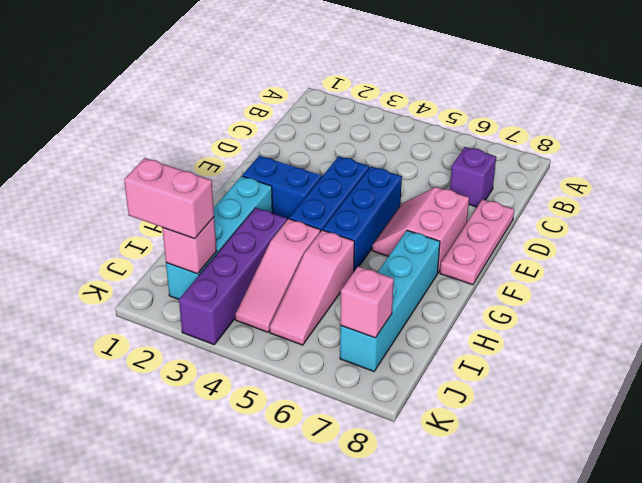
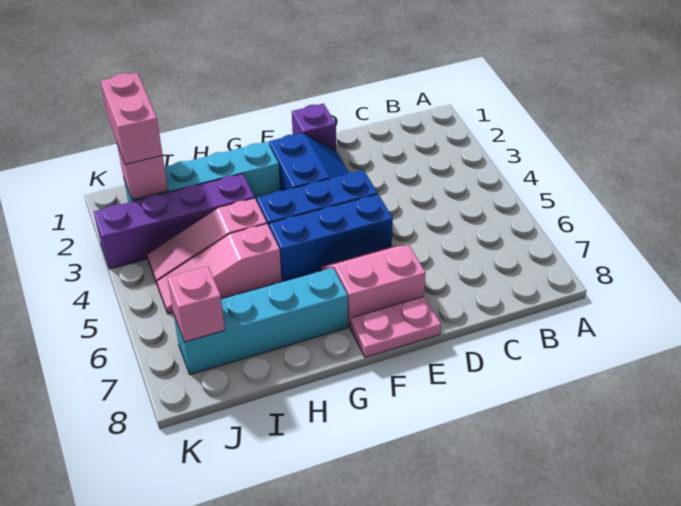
purple brick C7 level 1 -> purple brick E1 level 1
pink plate D8:F8 level 1 -> pink plate E8:F8 level 1

